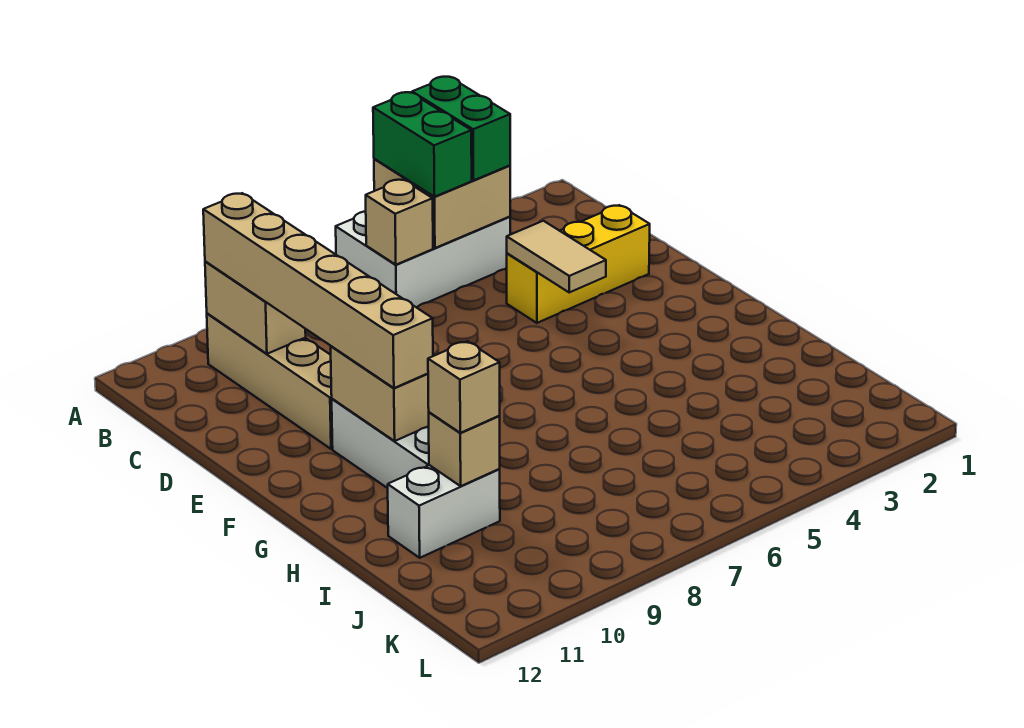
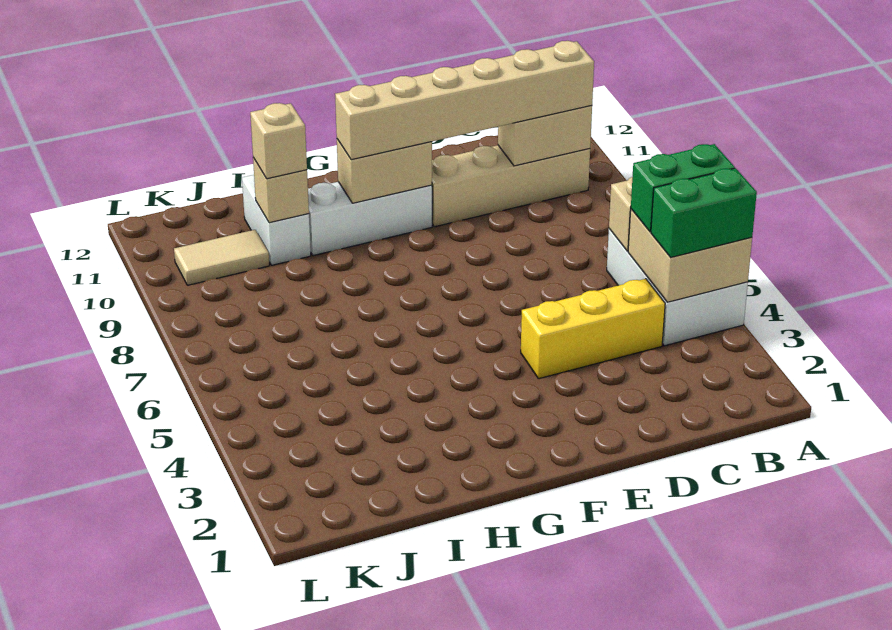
yellow brick D2:D4 level 1 -> yellow brick C4:E4 level 1
tan tile D4:E4 level 2 -> tan tile J10:K10 level 1

